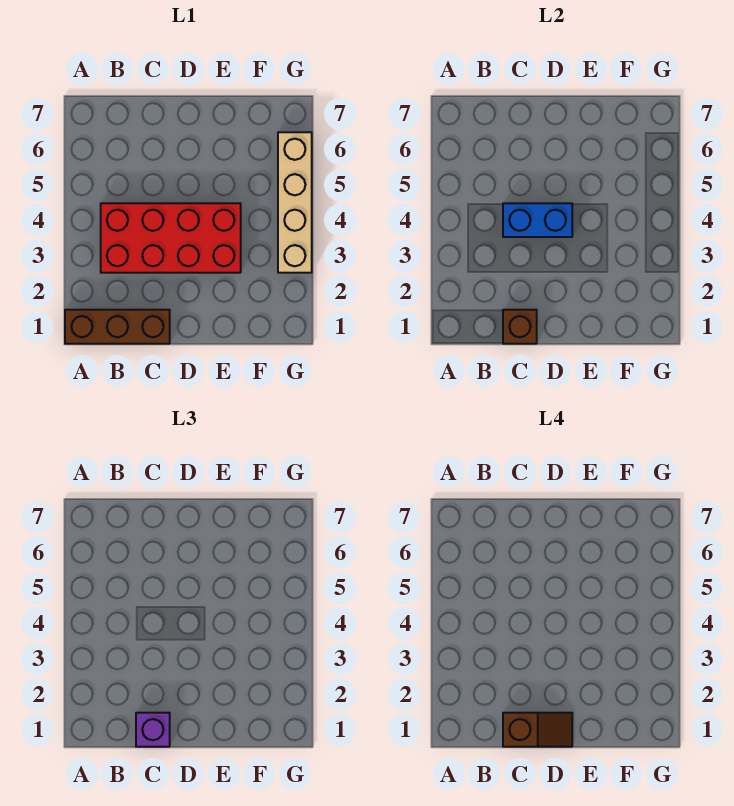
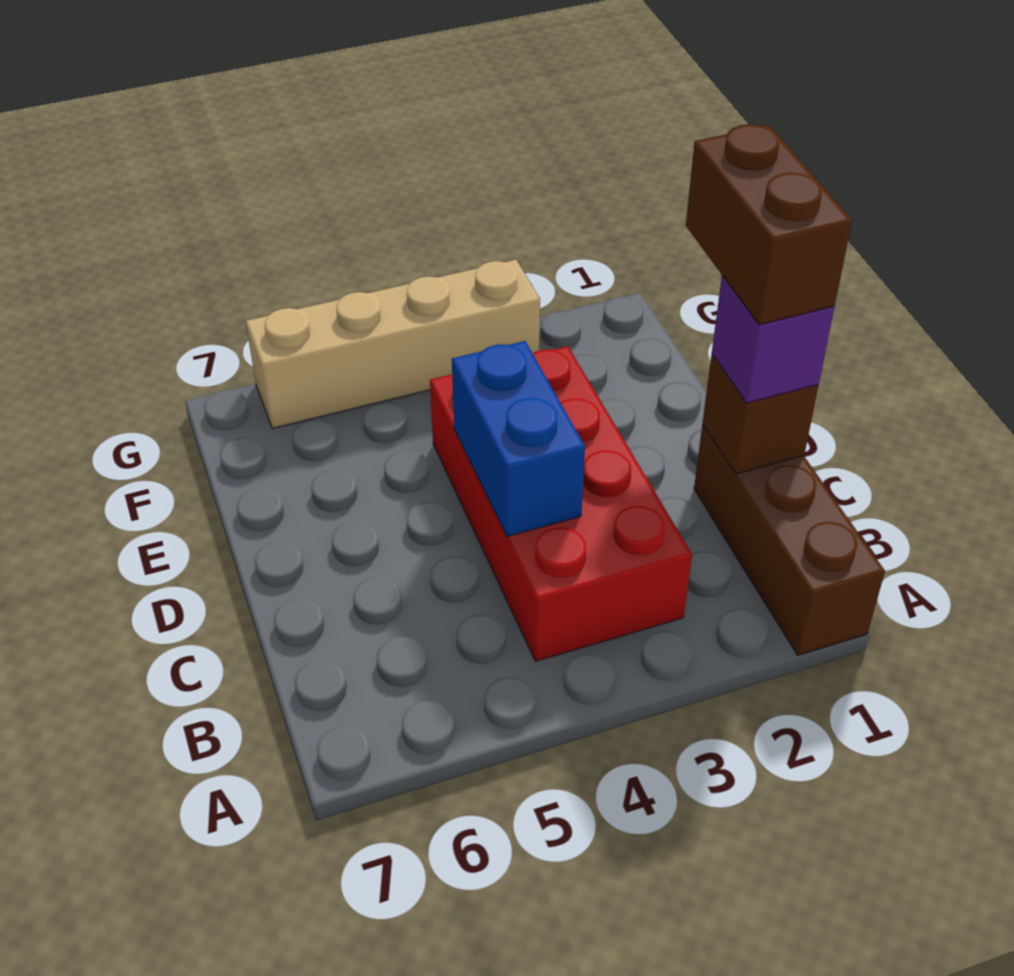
brown slope C1:D1 level 4 top C -> brown brick C1:D1 level 4

